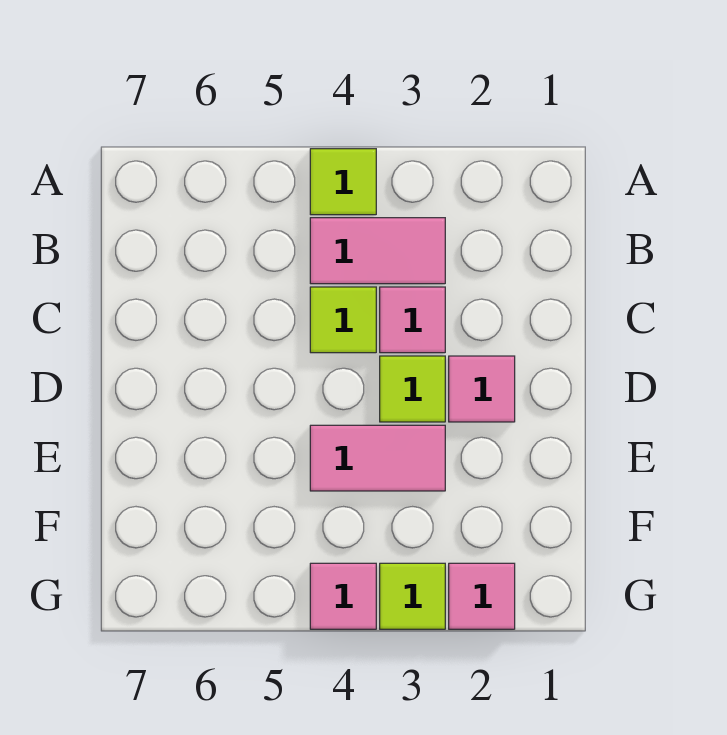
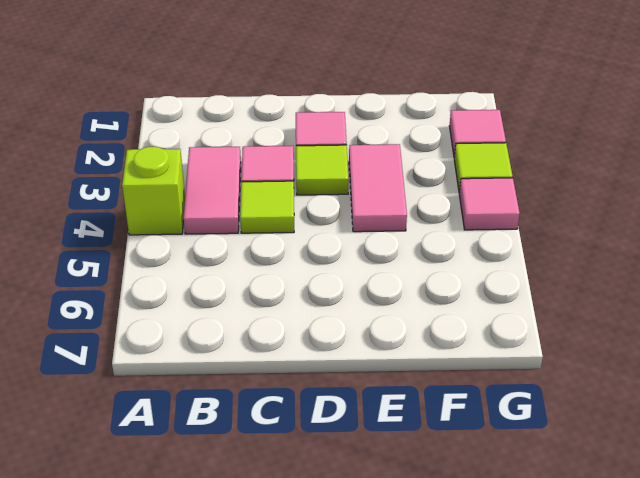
lime tile A4 level 1 -> lime brick A4 level 1

